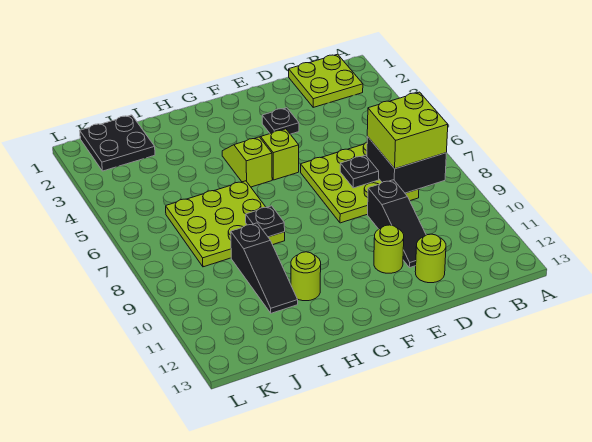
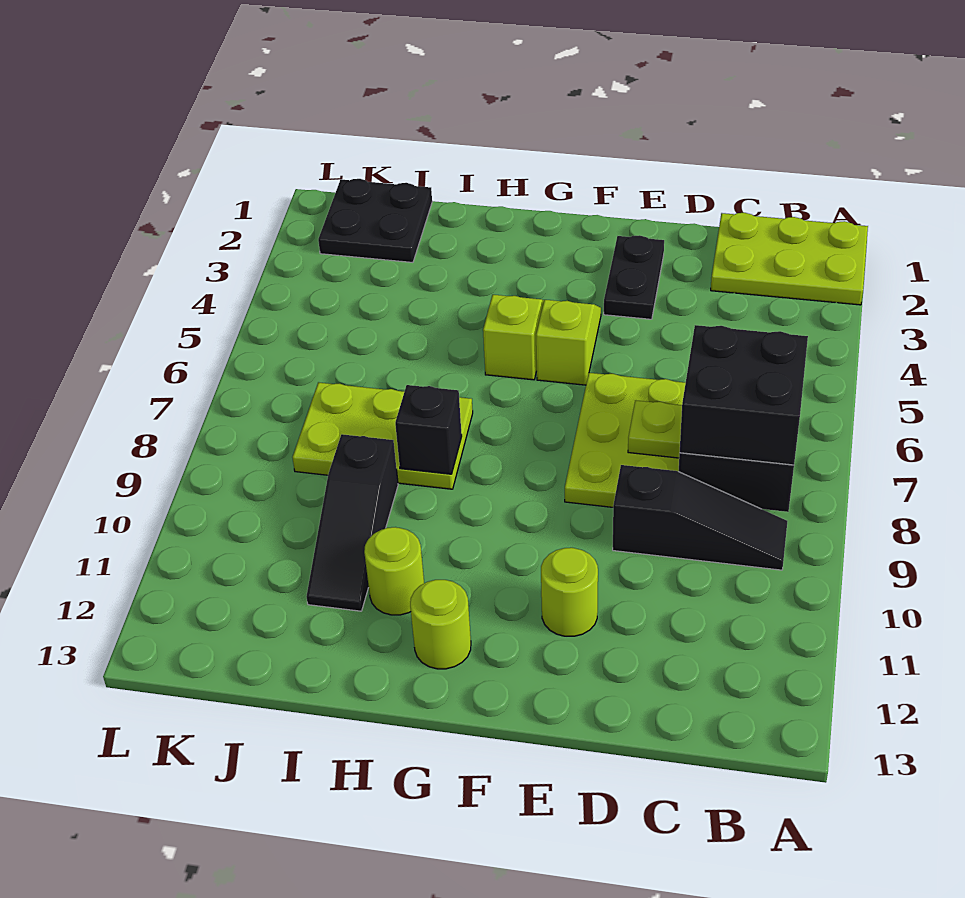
lime plate B1:C2 level 1 -> lime plate A1:C2 level 1
lime brick B7:C8 level 3 -> black brick B7:C8 level 3
black plate D7 level 2 -> lime plate D7 level 2
black slope D9:D11 level 1 top 9 -> black slope B9:D9 level 1 top D
lime round brick D12 level 1 -> lime round brick G12 level 1
black plate E3 level 1 -> black plate E2:E3 level 1
lime plate H6:J8 level 1 -> lime plate H7:J8 level 1
black plate H8 level 2 -> black brick H8 level 2

